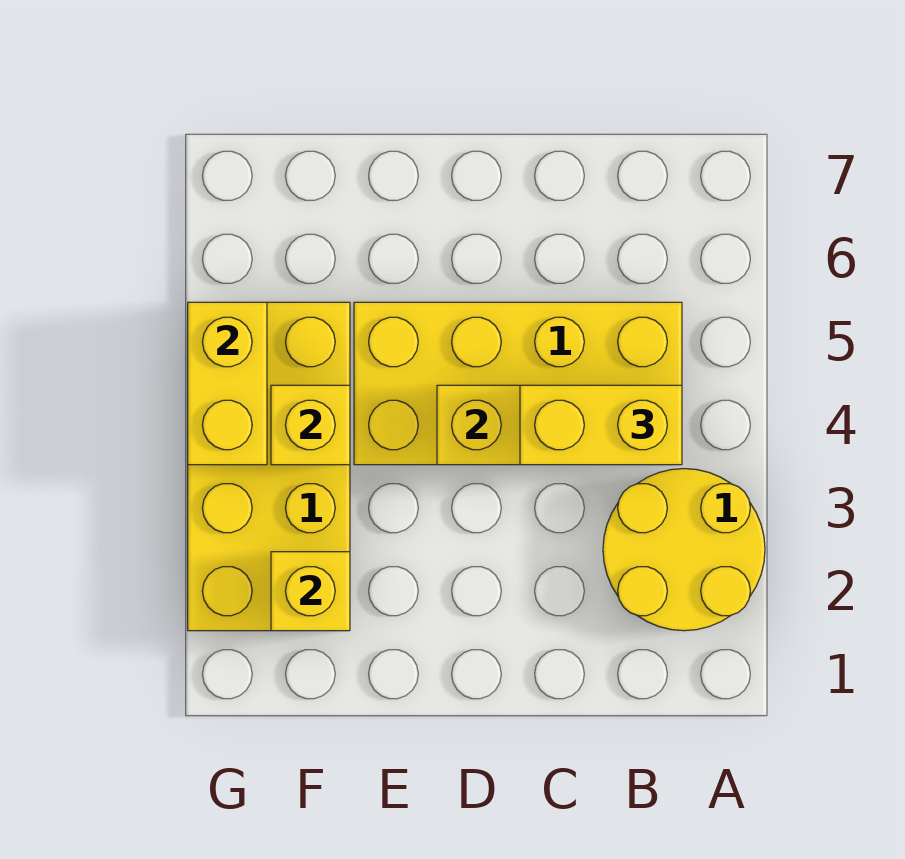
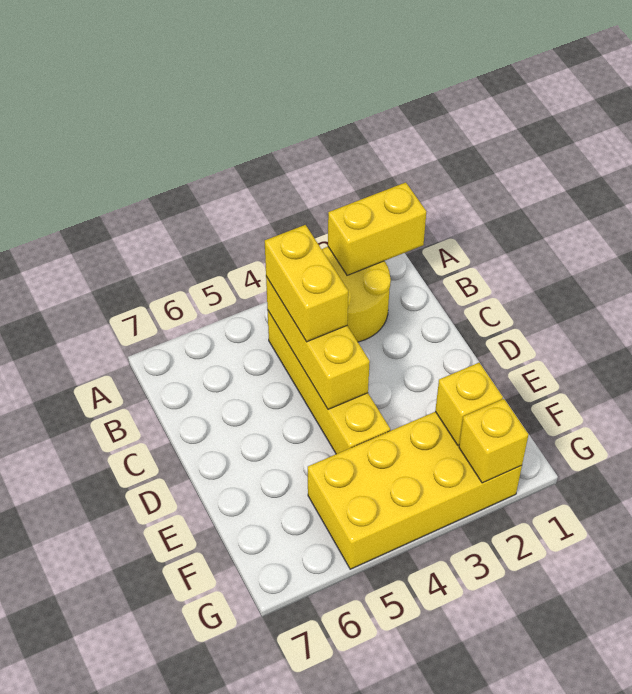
yellow brick B4:E5 level 1 -> yellow brick B4:E4 level 1
yellow brick F4 level 2 -> yellow brick G2 level 2
yellow brick G4:G5 level 2 -> yellow brick A1:A2 level 2

